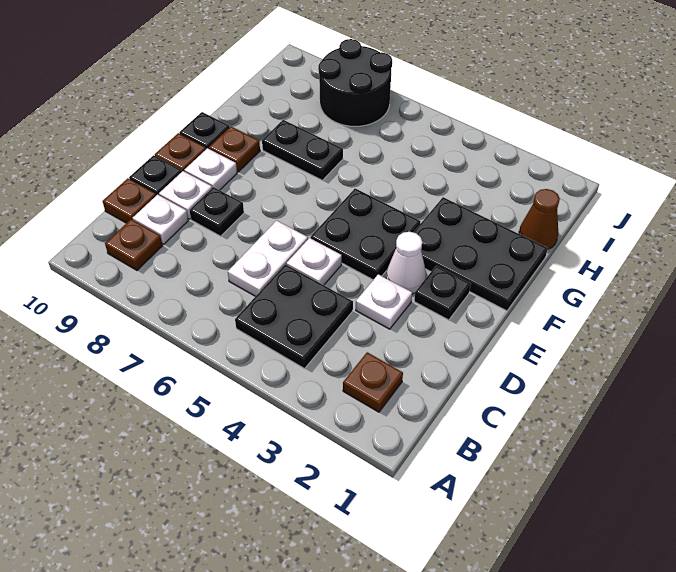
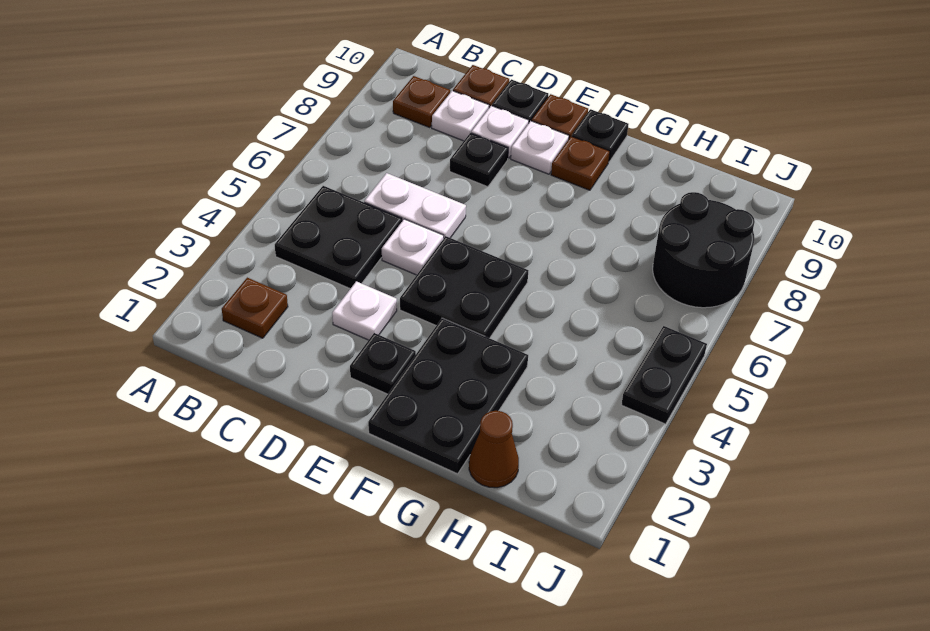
white cone E3 level 1 -> none
black plate G7:G8 level 1 -> black plate J4:J5 level 1

